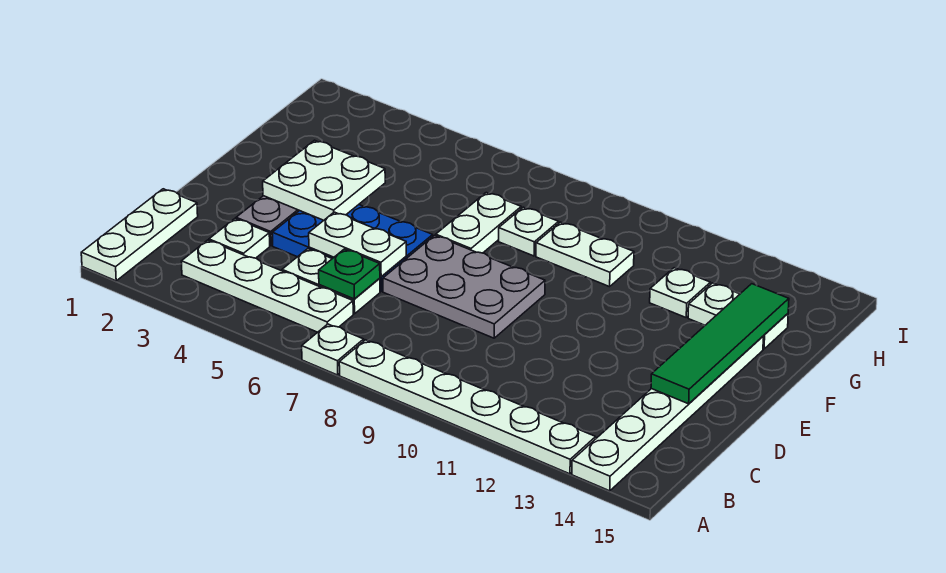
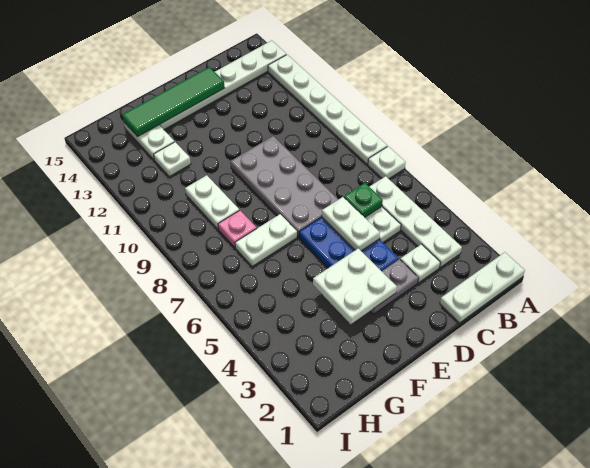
grey plate D7:E9 level 1 -> grey plate D7:E10 level 1
white plate G8 level 1 -> pink plate G8 level 1

